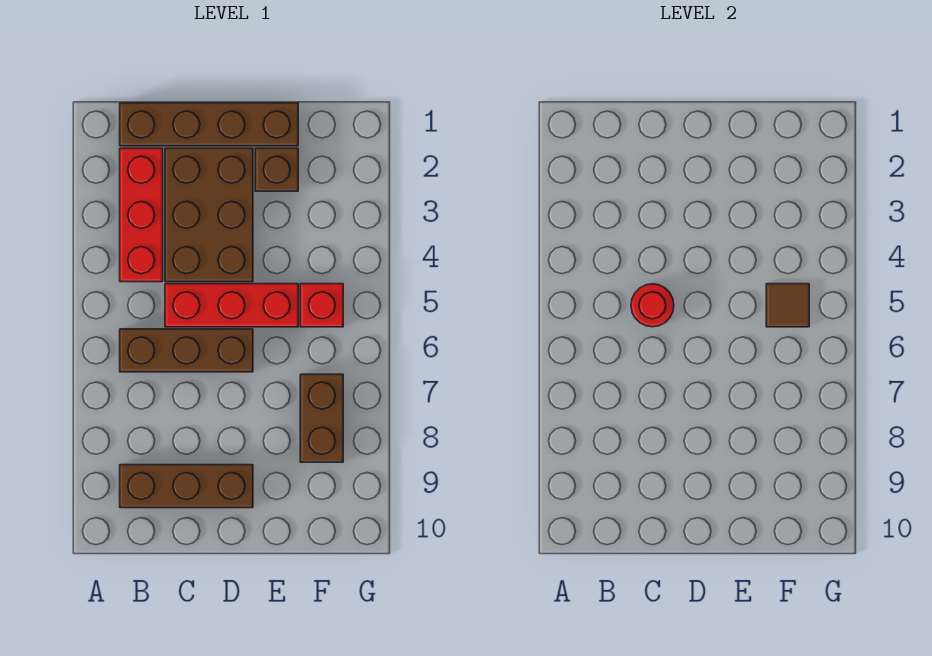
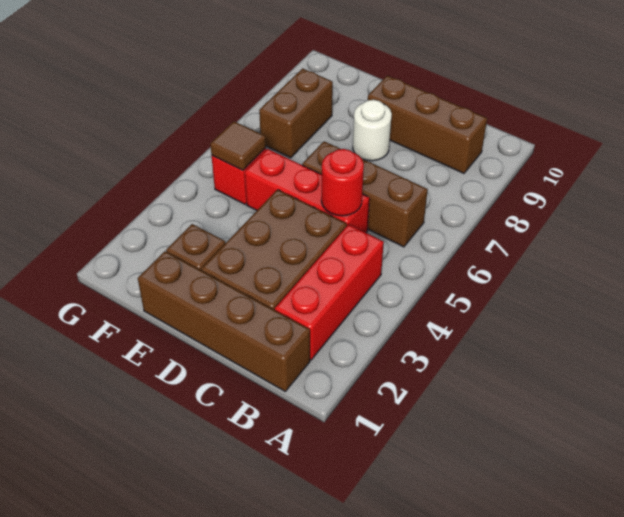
none -> white round brick D8 level 1

